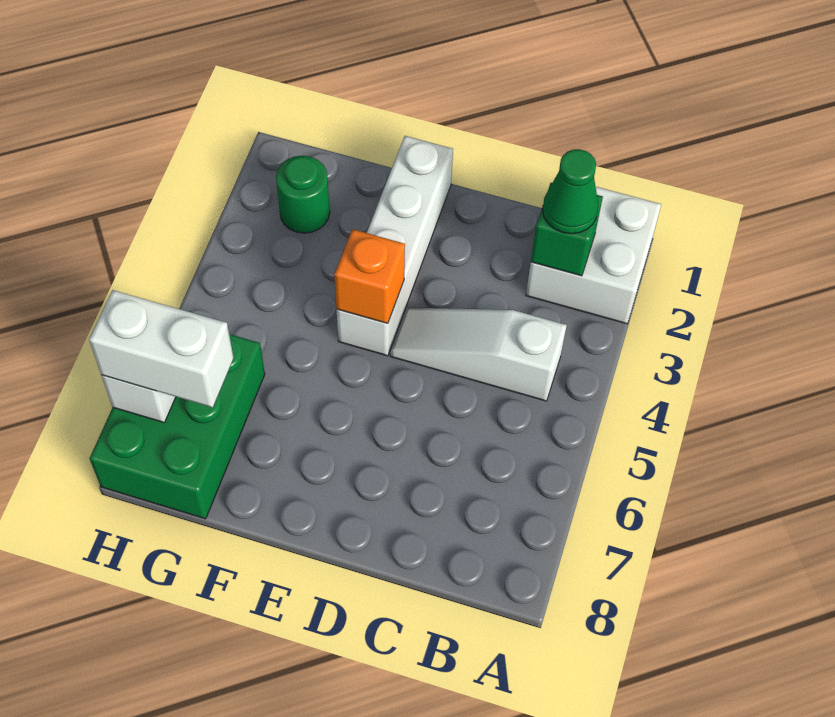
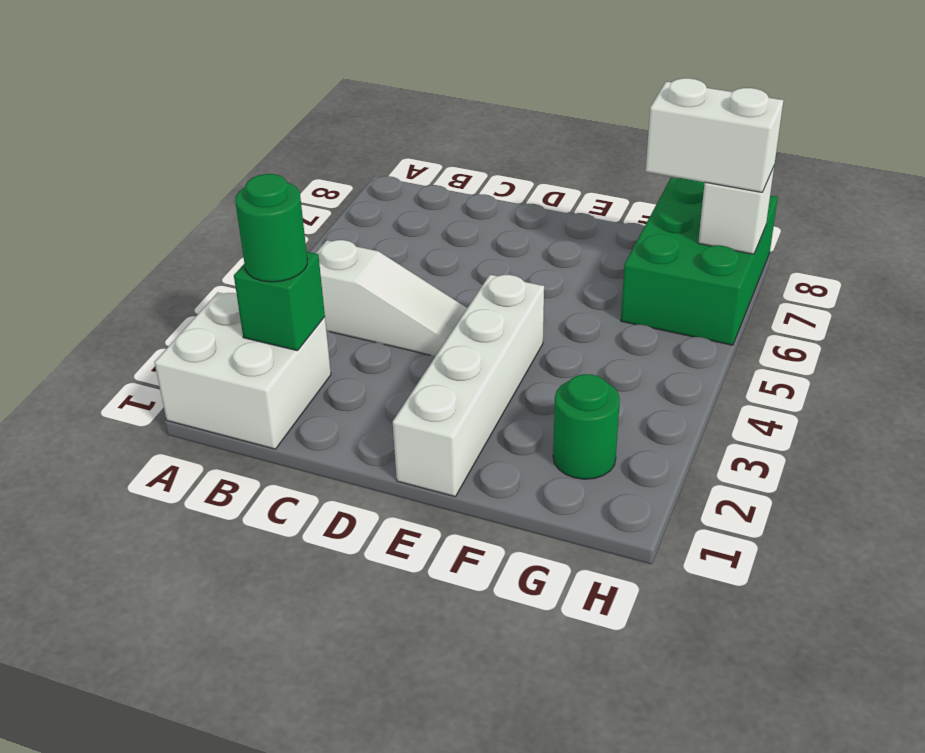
green cone B2 level 3 -> green round brick B2 level 3
orange brick E4 level 2 -> none

